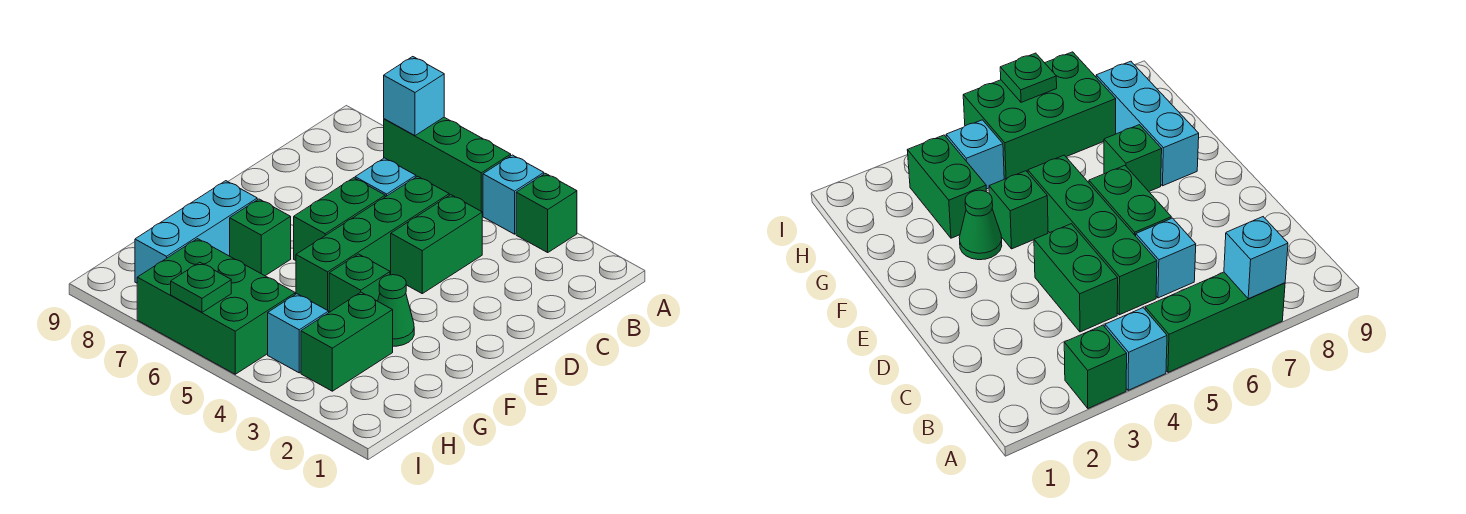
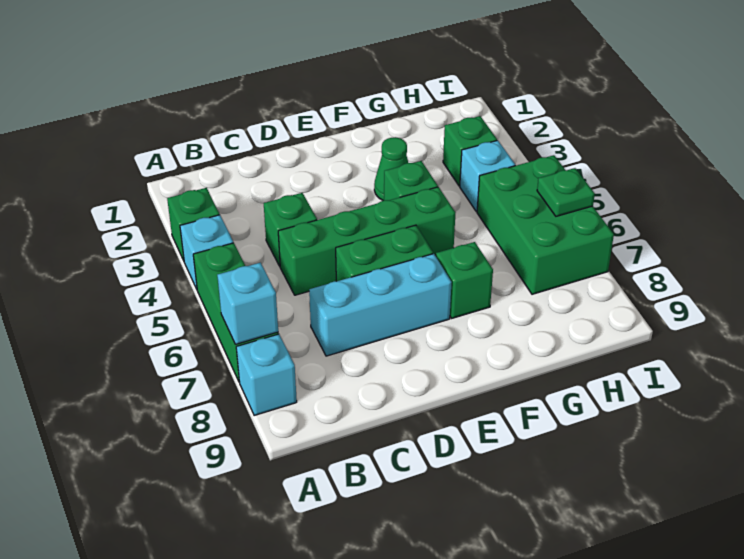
green brick C4:D4 level 1 -> green brick C4 level 1
cyan brick C6 level 1 -> cyan brick A8 level 1
cyan brick F8:H8 level 1 -> cyan brick C7:E7 level 1
green brick G3:H3 level 1 -> green brick H3 level 1

